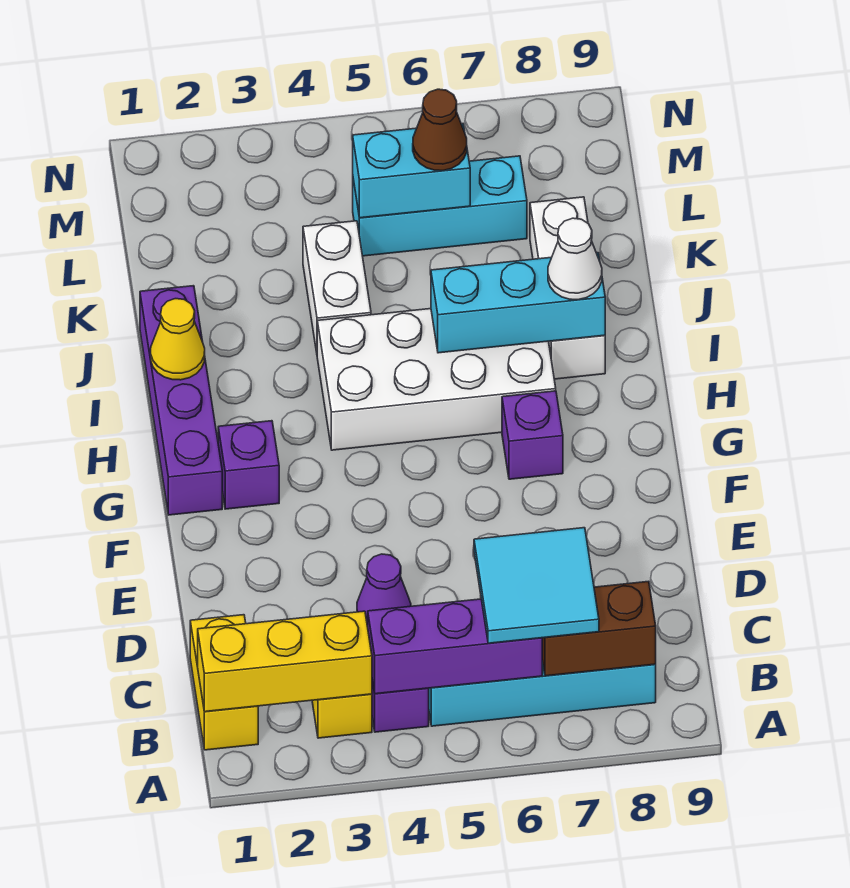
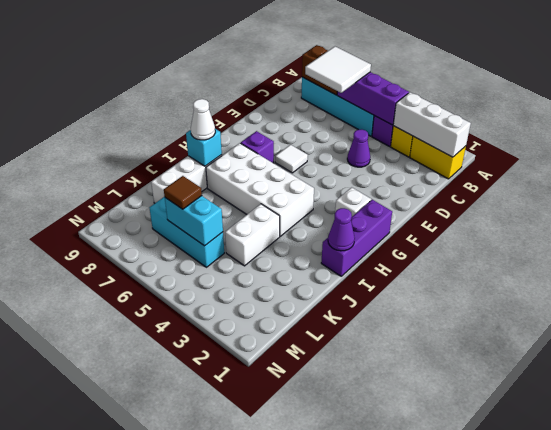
yellow brick B1:C1 level 1 -> yellow brick B1:B2 level 1
yellow brick B1:B3 level 2 -> white brick B1:B3 level 2
cyan tile B6:C7 level 3 -> white tile B6:C7 level 3
none -> white tile F6 level 1
purple brick G1:J1 level 1 -> purple brick G1:I1 level 1
purple brick G2 level 1 -> white brick G2 level 1
yellow cone I1 level 2 -> purple cone I1 level 2
cyan brick I6:I8 level 2 -> cyan brick I8 level 2
brown cone L6 level 3 -> brown tile L6 level 3

